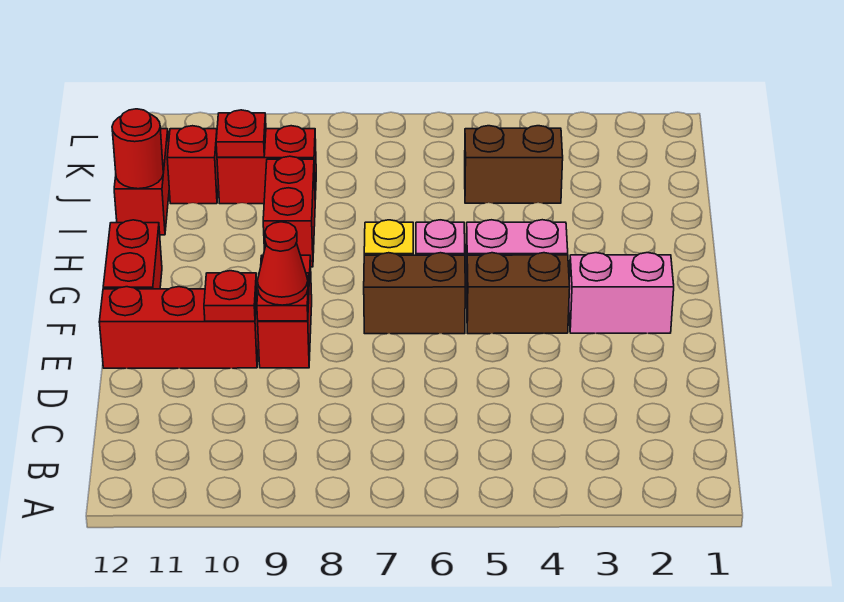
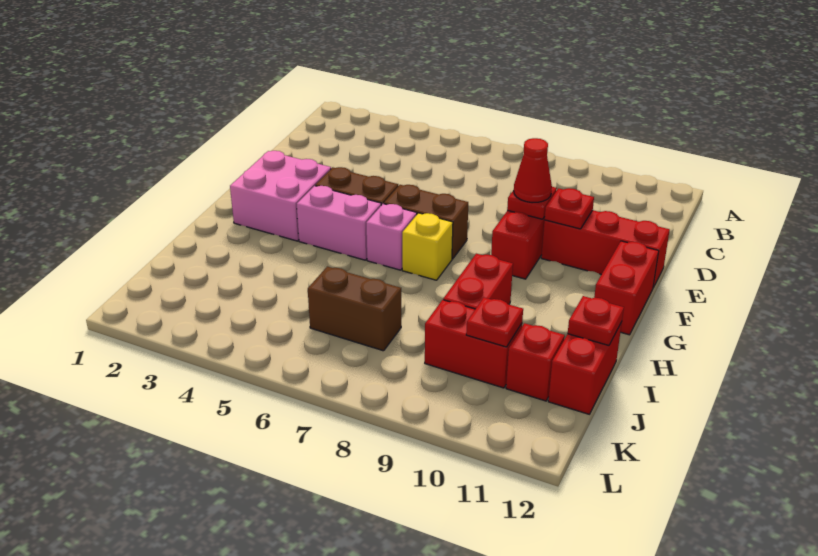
pink brick F2:F3 level 1 -> pink brick F2:G3 level 1
red round brick I12 level 2 -> red plate I12 level 2
brown brick J4:J5 level 1 -> brown brick J6:J7 level 1

